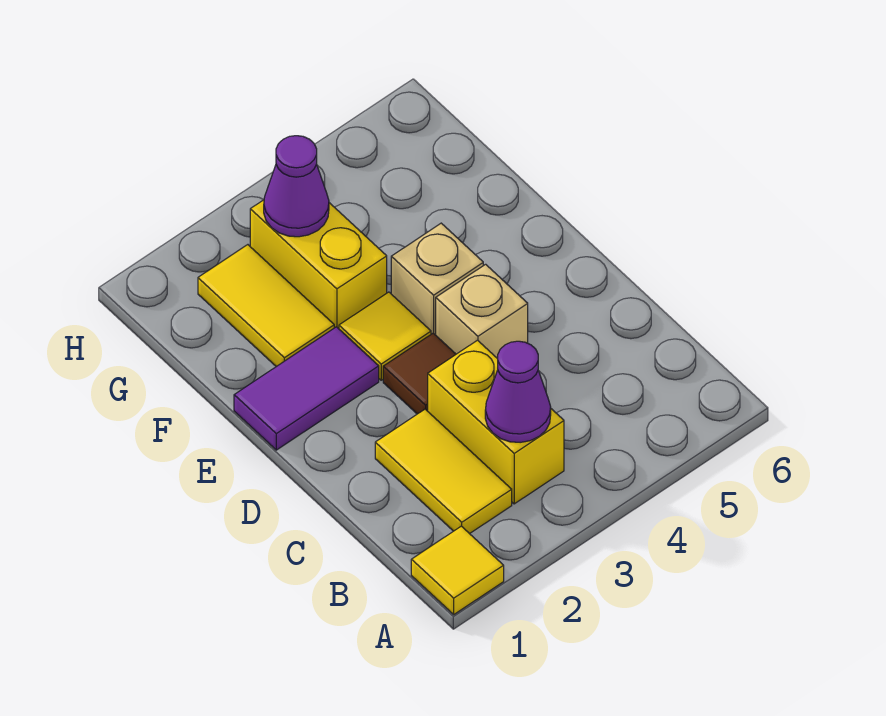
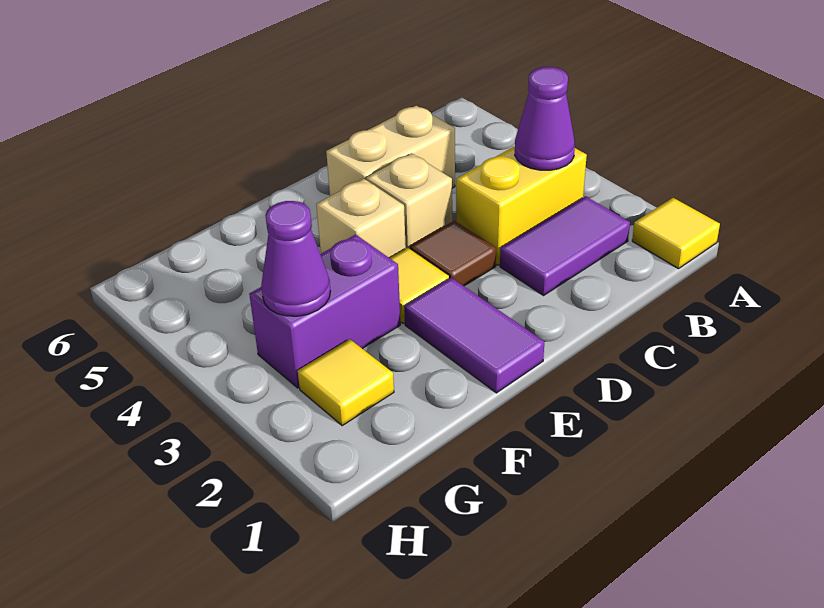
yellow tile B2:C2 level 1 -> purple tile B2:C2 level 1
none -> tan brick C5:D5 level 1
yellow tile F2:G2 level 1 -> yellow tile G2 level 1
yellow brick F3:G3 level 1 -> purple brick F3:G3 level 1

